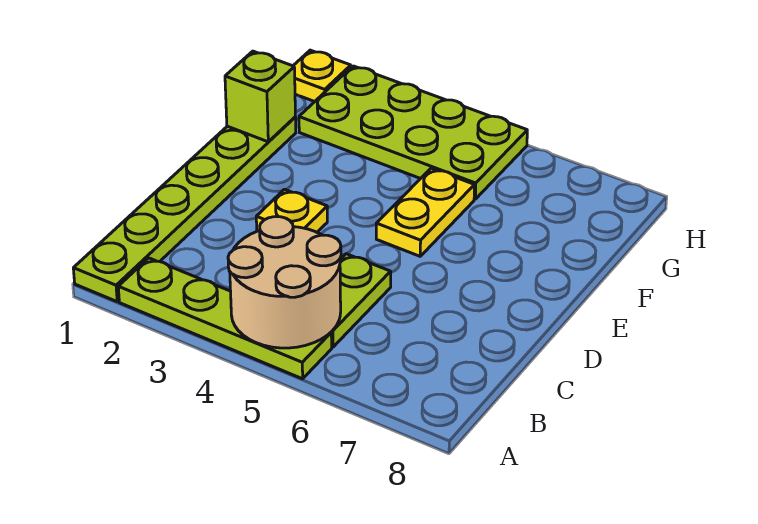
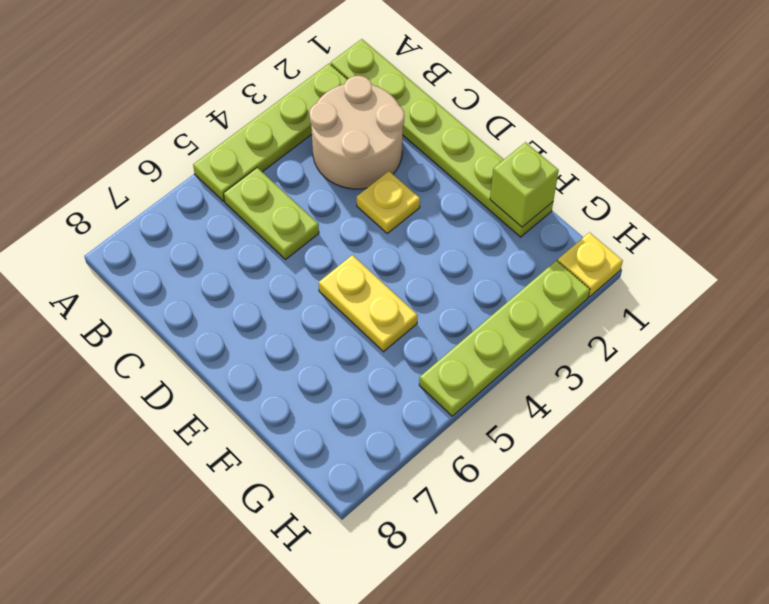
tan round brick A4:B5 level 2 -> tan round brick B2:C3 level 1
lime plate G2:H5 level 1 -> lime plate H2:H5 level 1

